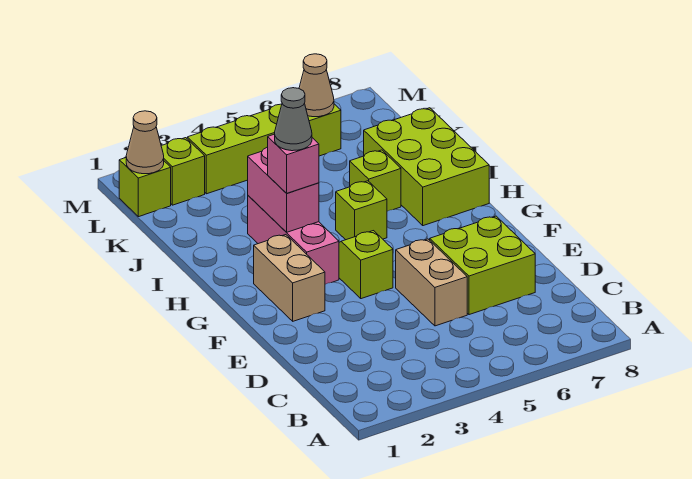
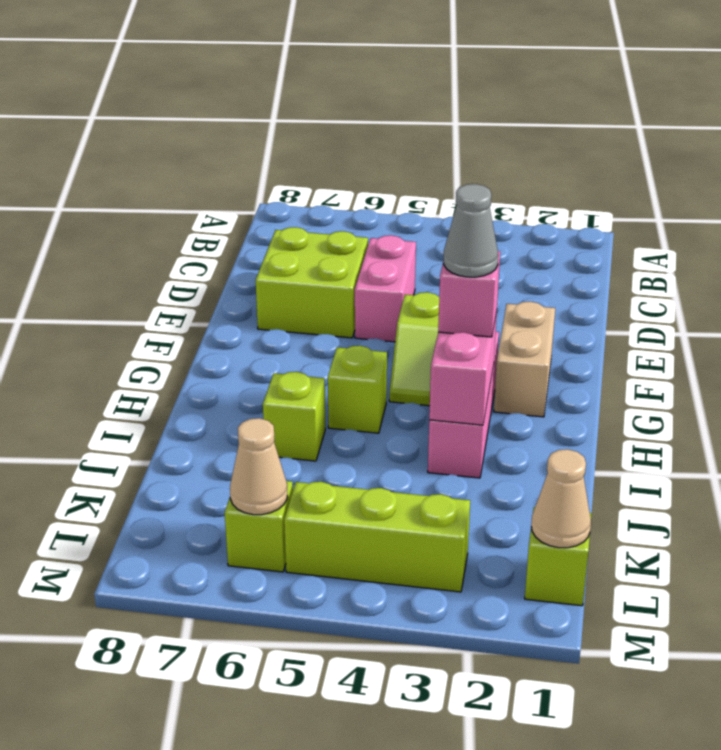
tan brick D5:E5 level 1 -> pink brick D5:E5 level 1
lime brick H7:J8 level 1 -> none
lime brick L2 level 1 -> none

